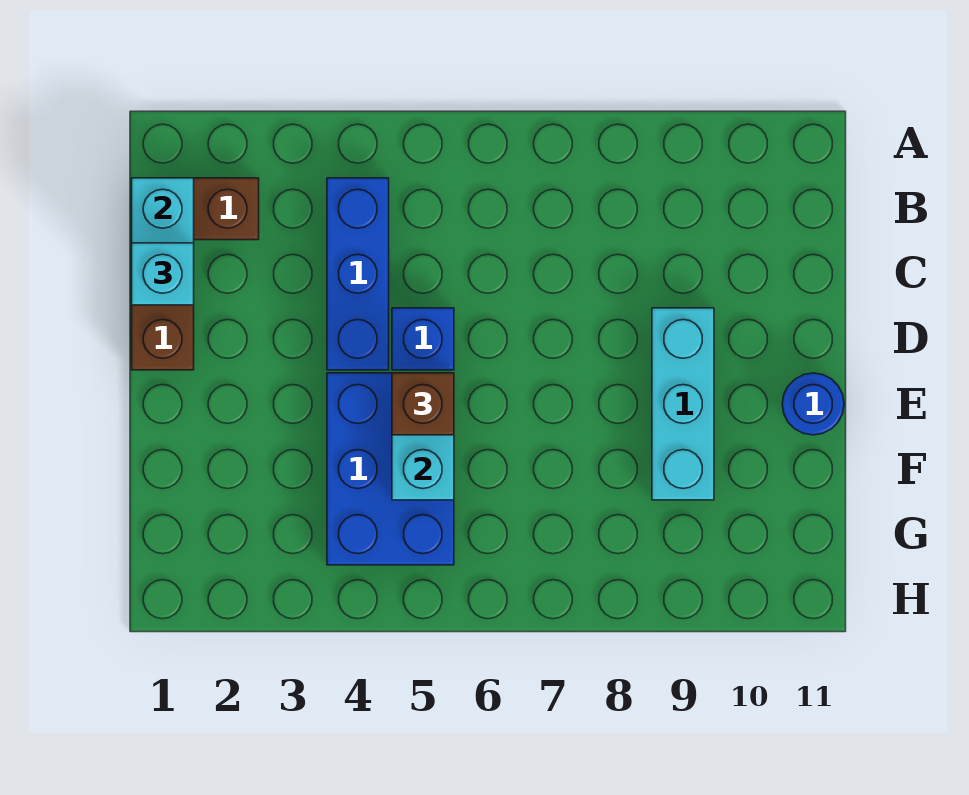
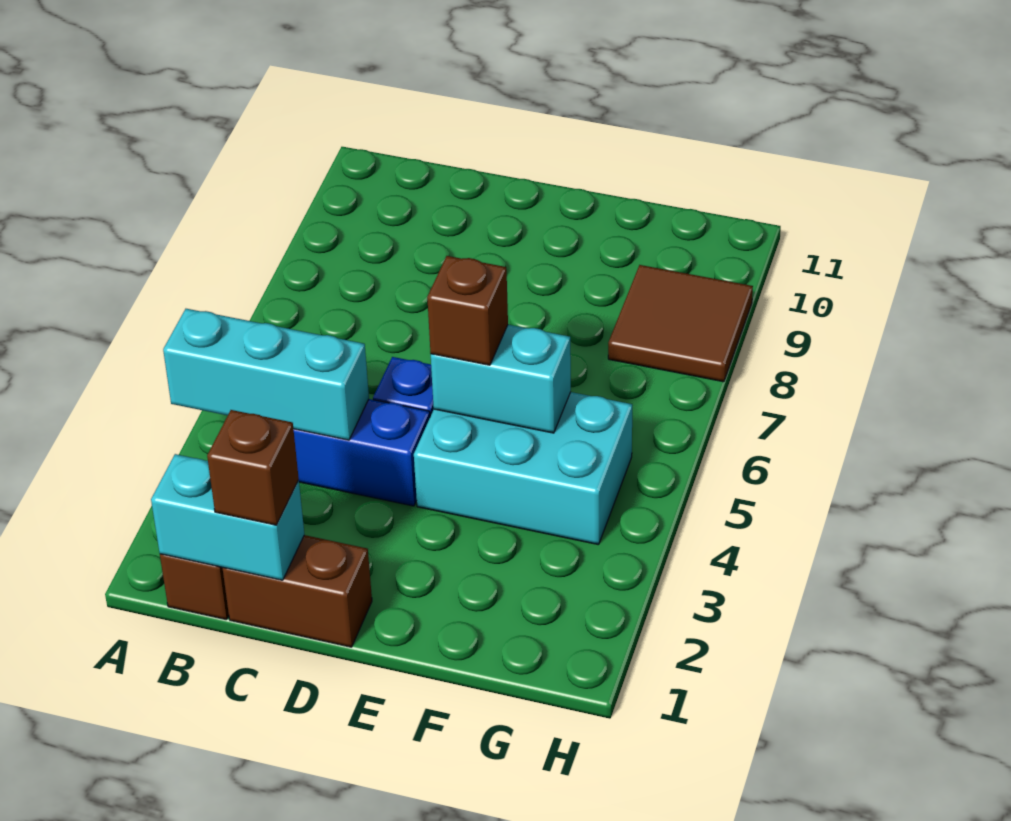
cyan brick C1 level 3 -> brown brick C1 level 3
cyan brick D9:F9 level 1 -> cyan brick A4:C4 level 2
blue brick E4:G5 level 1 -> cyan brick E4:G5 level 1
blue round brick E11 level 1 -> none
none -> brown tile G8:H9 level 1

